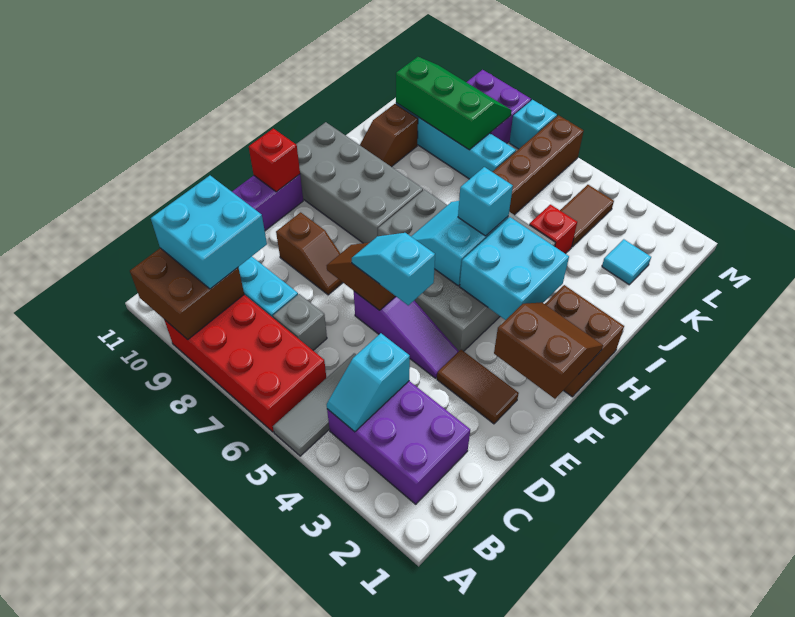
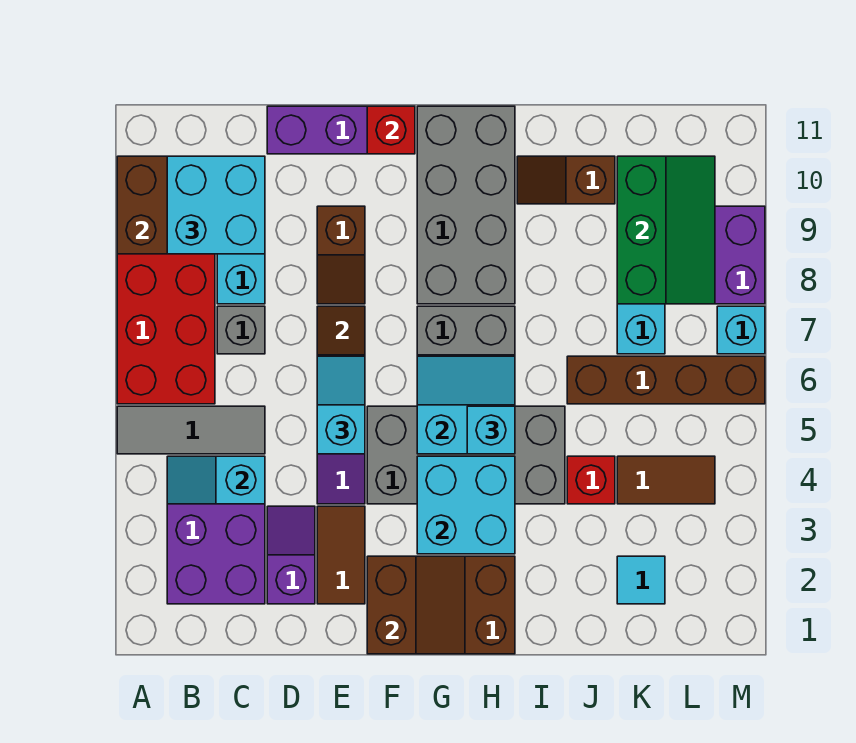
none -> purple slope D2:D3 level 1 top 2

